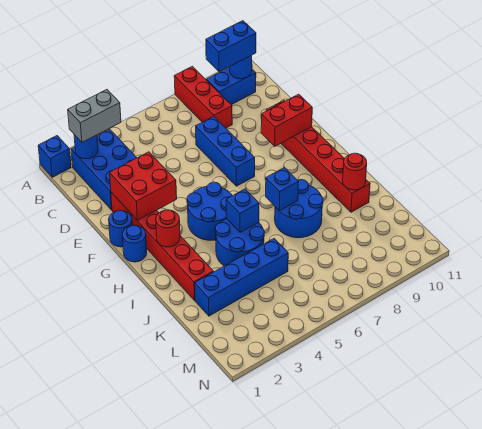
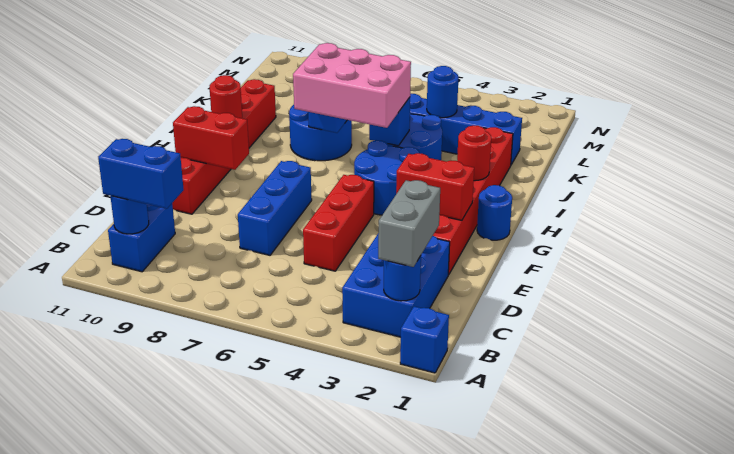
red brick A8:C8 level 1 -> red brick D5:F5 level 1
grey brick B2:B3 level 3 -> grey brick B2:C2 level 3
blue brick B9:B10 level 1 -> blue brick B10:C10 level 1
red brick E2:F3 level 2 -> red brick F2:F3 level 2
blue round brick F1 level 1 -> blue round brick K4 level 2
none -> pink brick H5:I7 level 3
red round brick J10 level 2 -> red round brick H10 level 2

